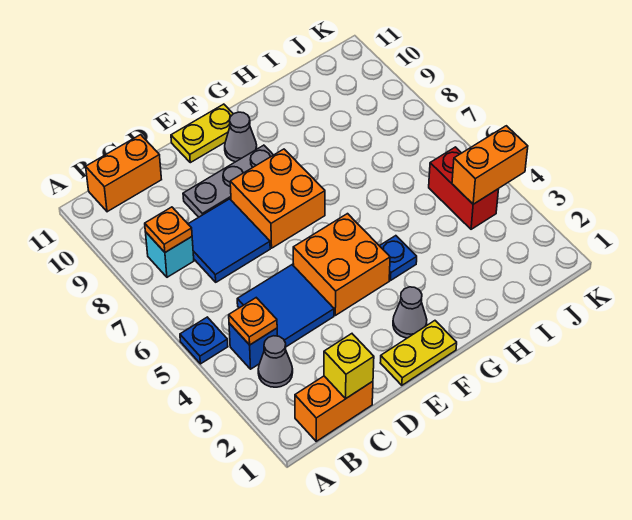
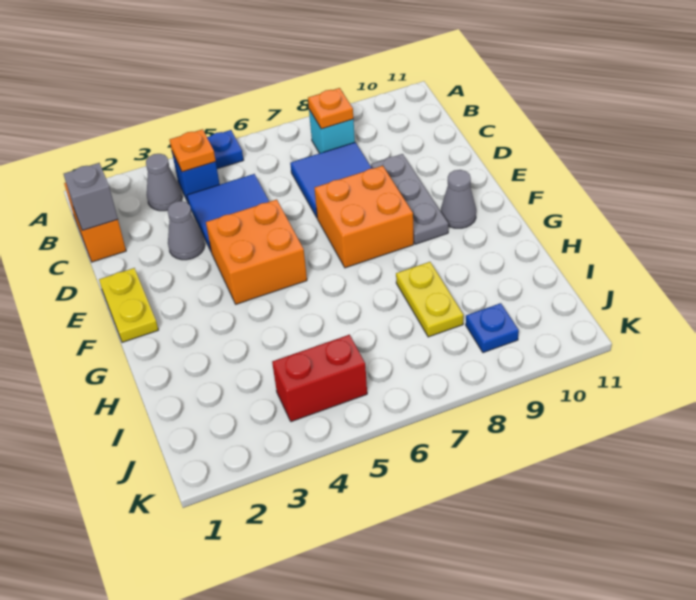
orange brick B11:C11 level 1 -> none
yellow brick C1 level 2 -> grey brick C1 level 2
yellow plate E11:F11 level 1 -> yellow plate H8:I8 level 1
grey cone F2 level 1 -> grey cone D3 level 1
blue plate G4 level 1 -> blue plate J9 level 1
orange brick J4:K4 level 2 -> none

